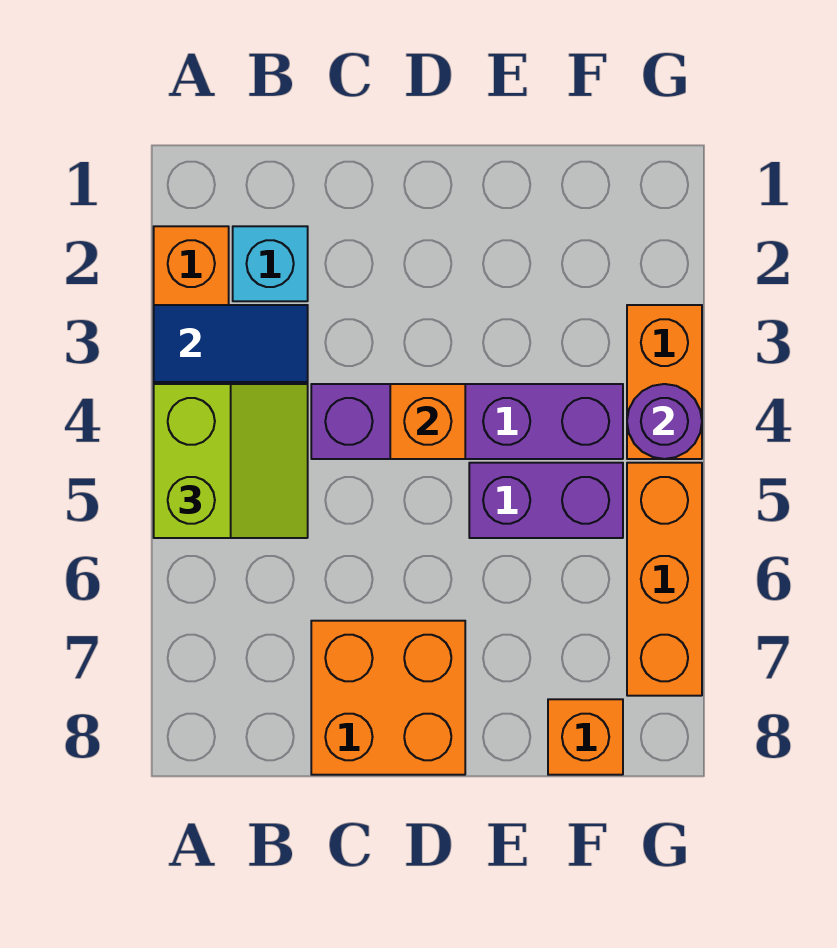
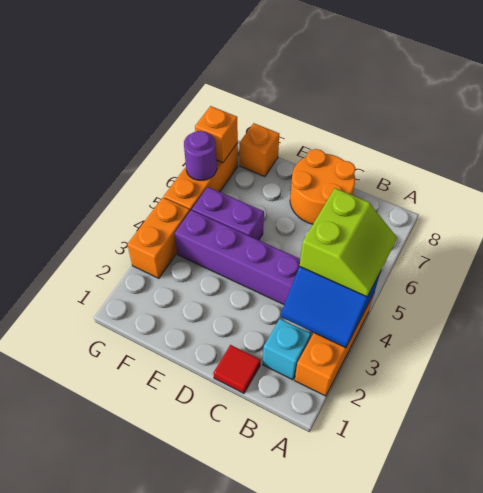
lime slope A4:B5 level 3 top A -> lime slope A4:B5 level 3 top B
none -> red tile C1 level 1
orange brick C7:D8 level 1 -> orange round brick C7:D8 level 1
orange brick D4 level 2 -> orange brick G7 level 2
purple round brick G4 level 2 -> purple round brick G6 level 2

